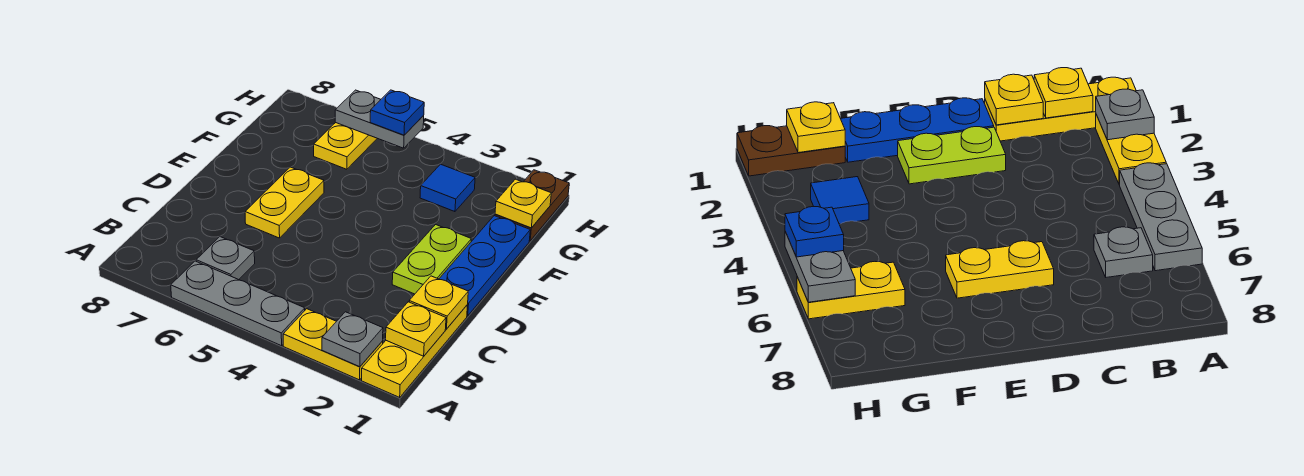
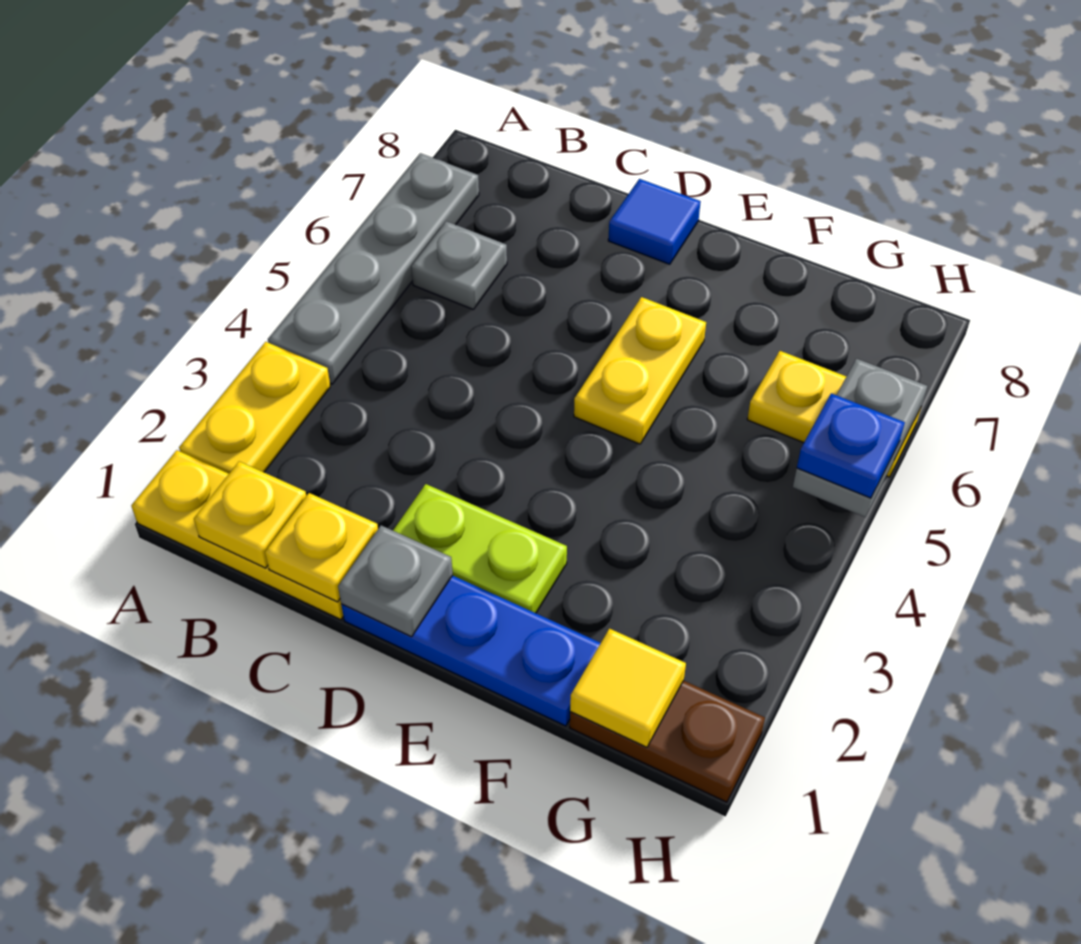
grey plate A2 level 2 -> grey plate D1 level 2
grey plate A4:A6 level 1 -> grey plate A4:A7 level 1
yellow plate D6:E6 level 1 -> yellow plate E5:E6 level 1
yellow plate G1 level 2 -> yellow tile G1 level 2
blue tile G3 level 1 -> blue tile D8 level 1

